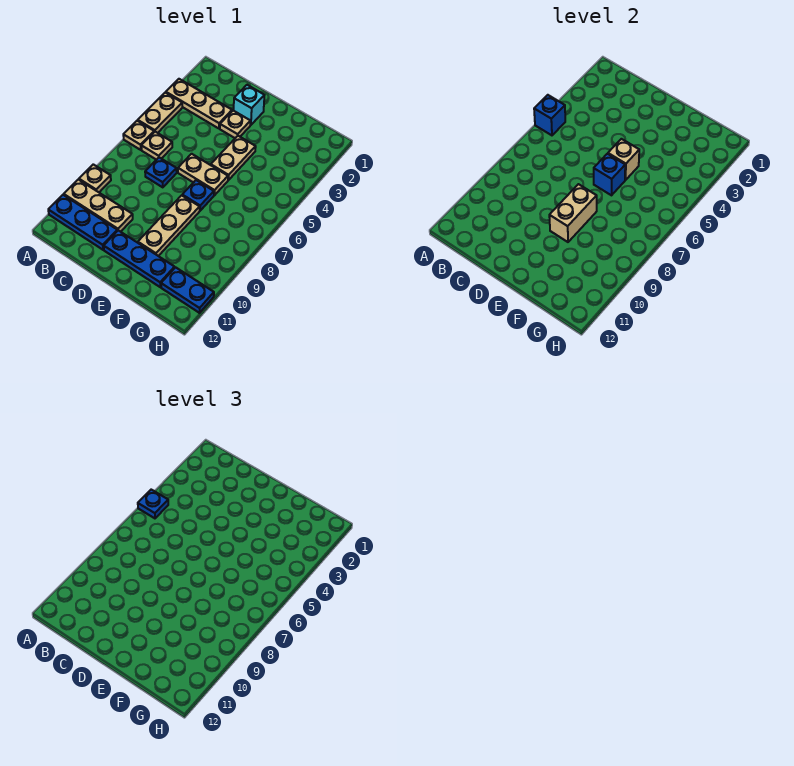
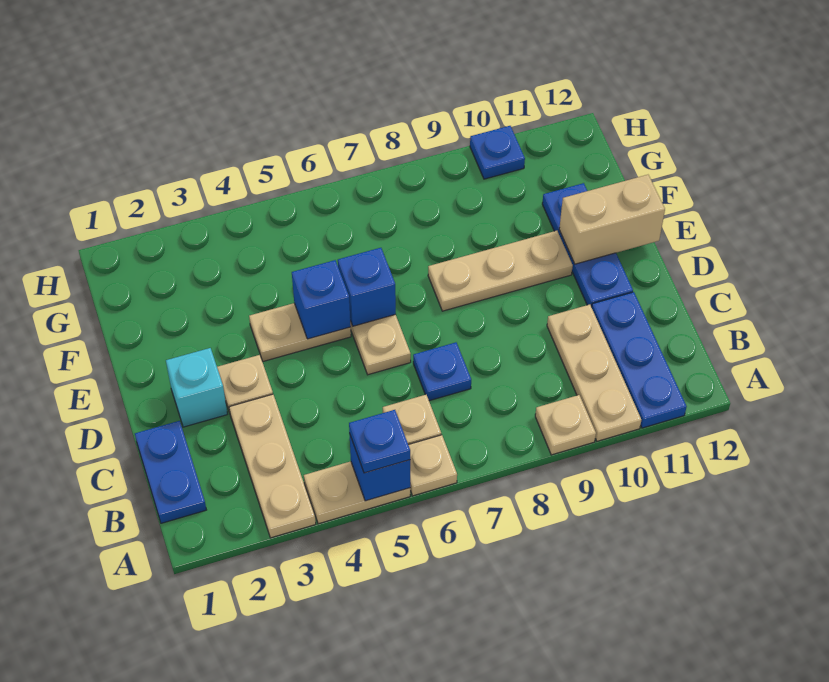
tan brick E5 level 2 -> blue brick E5 level 2
blue plate E7 level 1 -> blue plate H10 level 1
tan brick E8:E9 level 2 -> tan brick E11:E12 level 2
blue plate G11:H11 level 1 -> blue plate B1:C1 level 1

